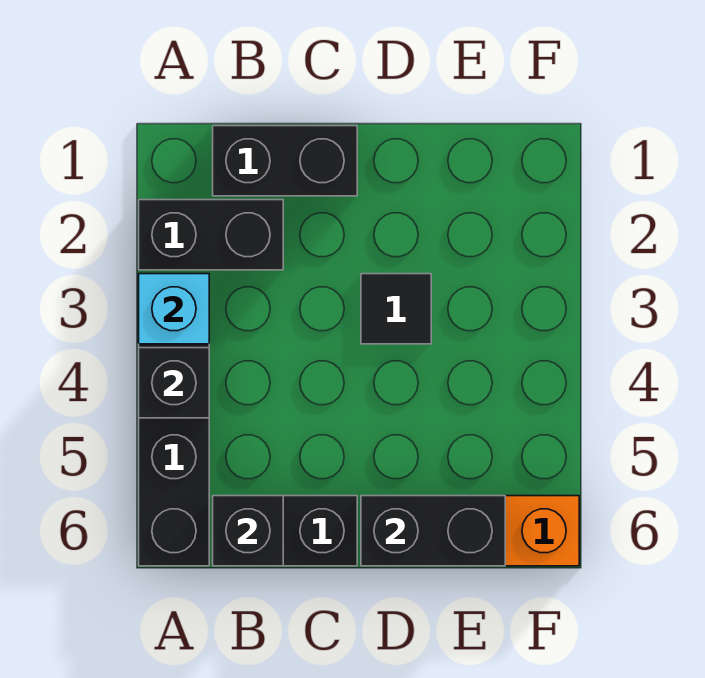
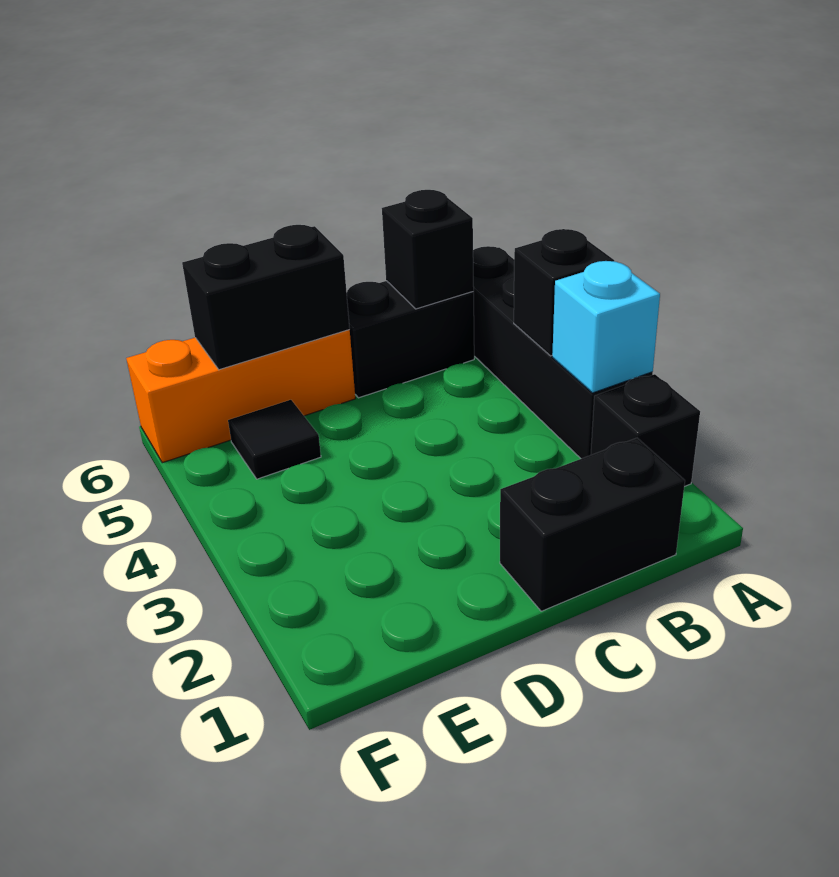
black brick A2:B2 level 1 -> black brick A2 level 1
black tile D3 level 1 -> black tile E5 level 1

